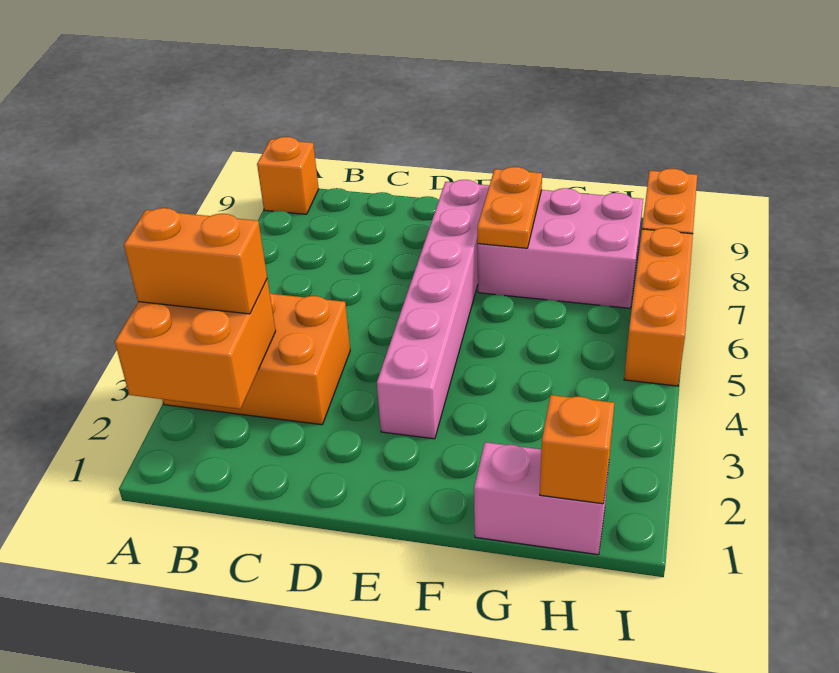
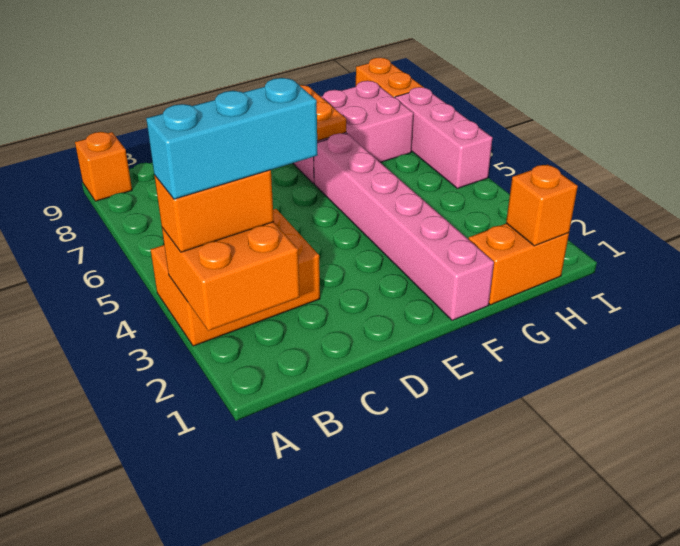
none -> cyan brick A3:C3 level 4
pink brick E3:E8 level 1 -> pink brick F1:F6 level 1
pink brick G1:H1 level 1 -> orange brick G1:H1 level 1
orange brick I5:I7 level 1 -> pink brick I5:I7 level 1

